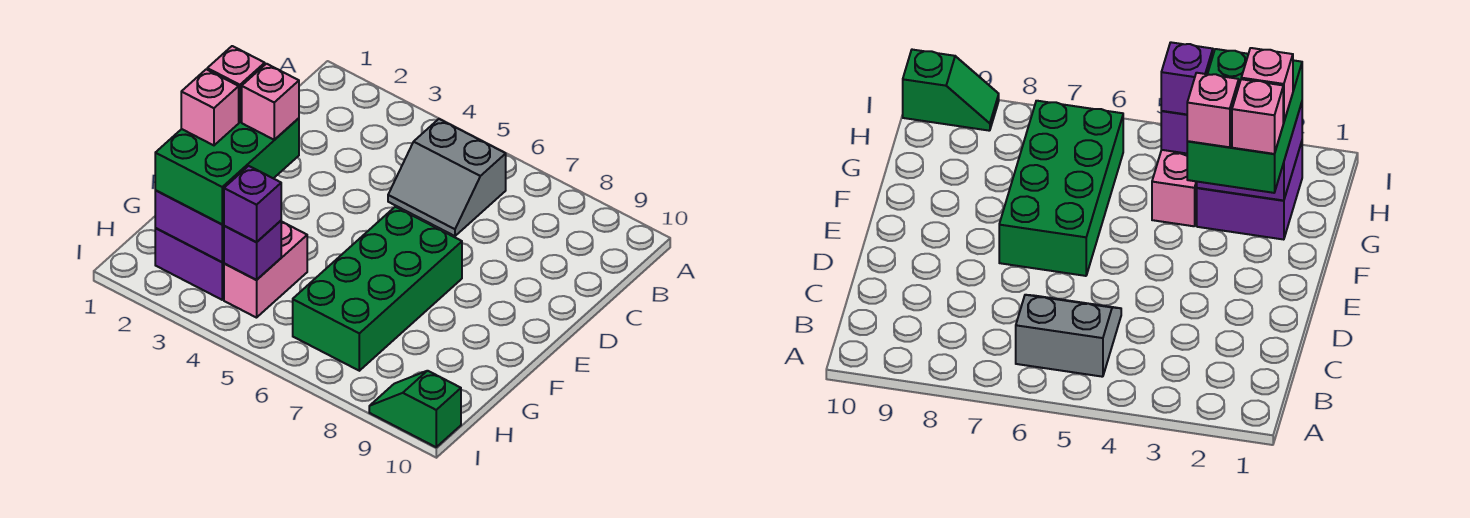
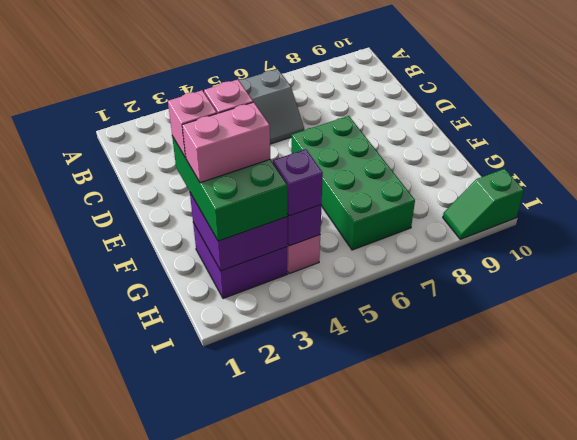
pink brick G2 level 4 -> pink brick G2:G3 level 4

